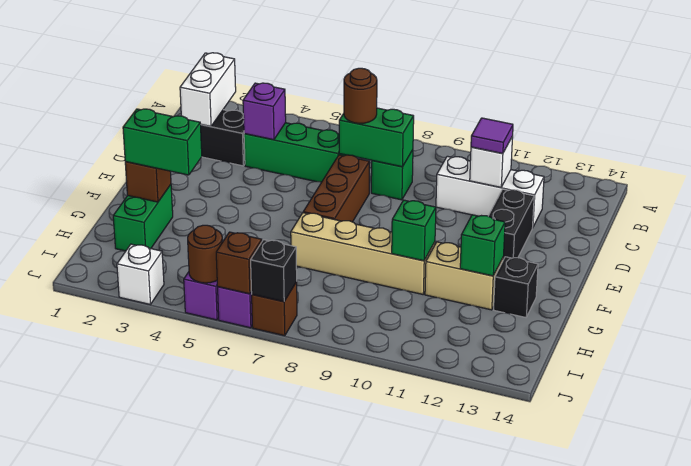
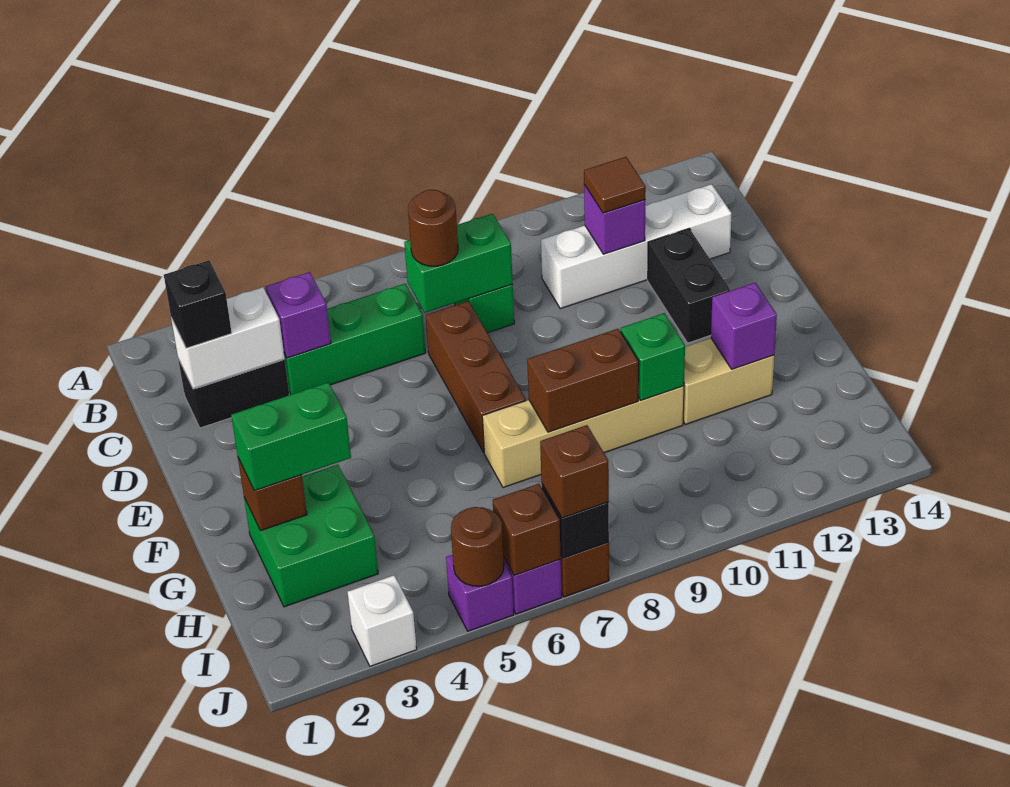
white brick B2:C2 level 2 -> white brick C2:C3 level 2
white brick C10:C12 level 1 -> white brick C10:C13 level 1
white brick C11 level 2 -> purple brick C11 level 2
purple tile C11 level 3 -> brown tile C11 level 3
green brick G2:H2 level 1 -> green brick G2:H3 level 1
none -> brown brick G8:G9 level 2
green brick G12 level 2 -> purple brick G12 level 2
black brick G13 level 1 -> black brick C2 level 3
none -> brown brick J7 level 3

